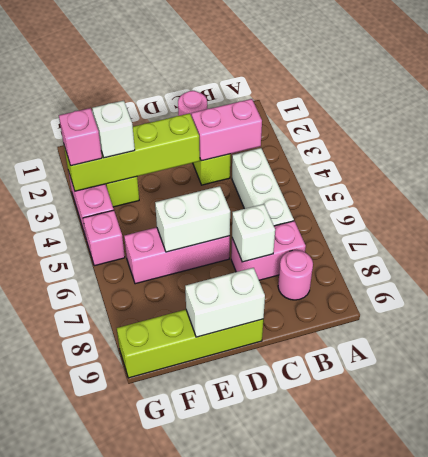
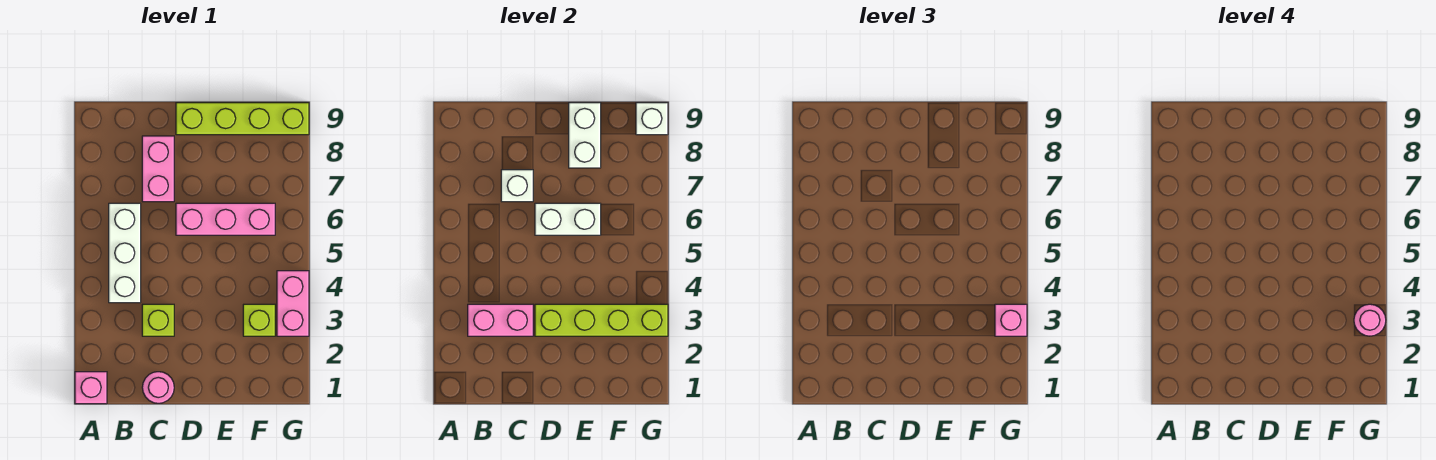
pink brick B7:C7 level 1 -> pink brick C7:C8 level 1
pink round brick B8 level 1 -> pink round brick G3 level 4
white brick D9:E9 level 2 -> white brick E8:E9 level 2
white brick F3 level 3 -> white brick G9 level 2
pink brick G5 level 1 -> pink brick A1 level 1

